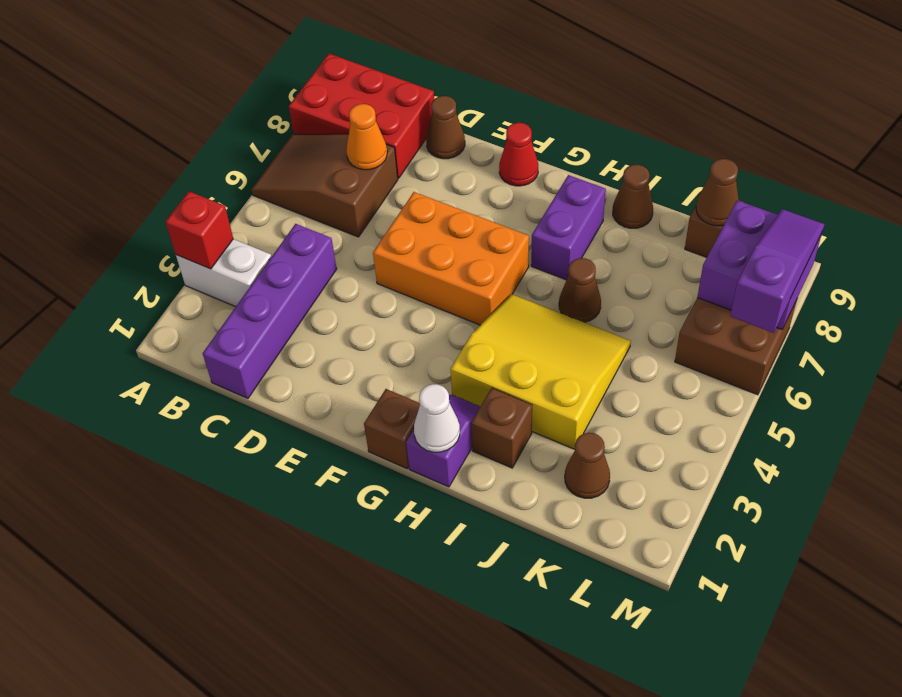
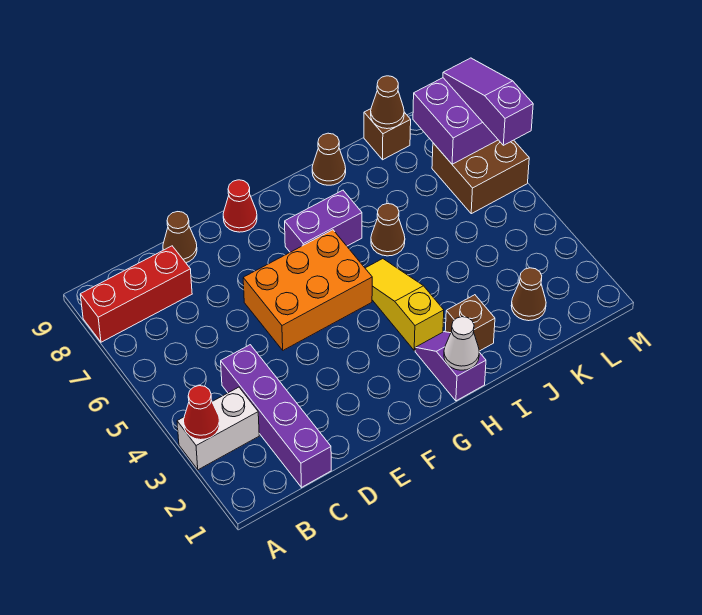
red brick A3 level 2 -> red cone A3 level 2
brown slope A6:C7 level 1 top C -> none
red brick A8:C9 level 1 -> red brick A8:C8 level 1
orange cone C7 level 2 -> none
brown brick G1 level 1 -> none
yellow slope H3:J5 level 1 top 3 -> yellow slope H3:H5 level 1 top 3
purple brick H7:H8 level 1 -> purple brick G7:H7 level 1

